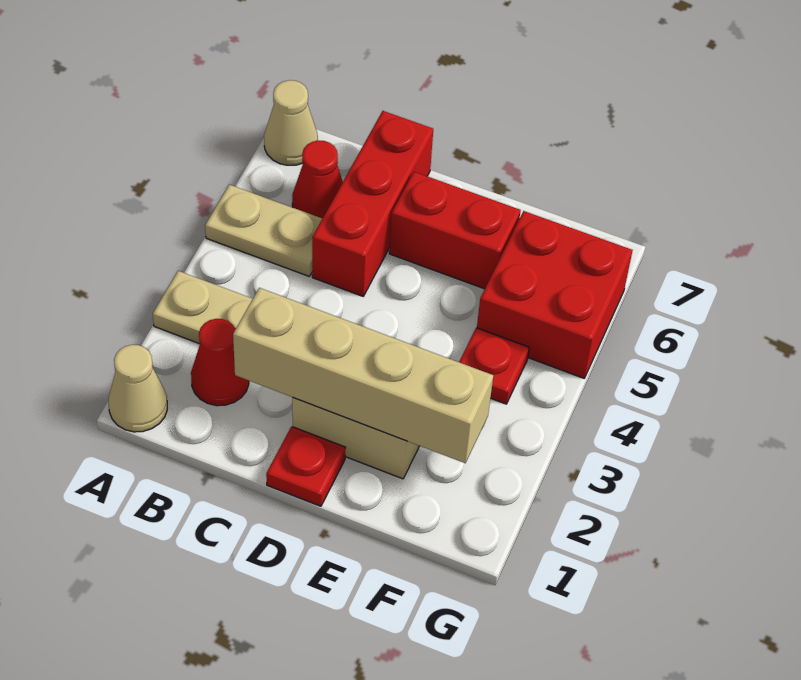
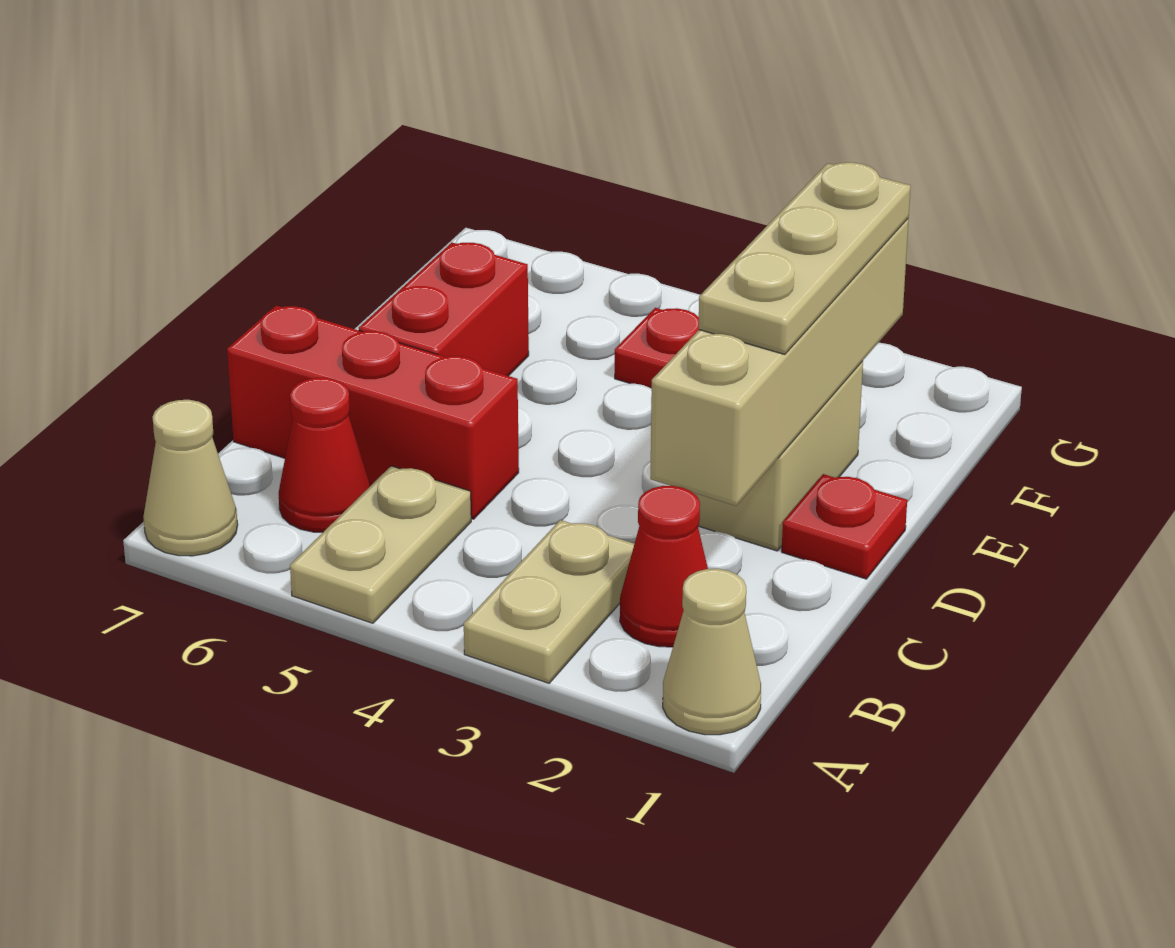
none -> tan plate D2:F2 level 3
red brick F5:G6 level 1 -> none

